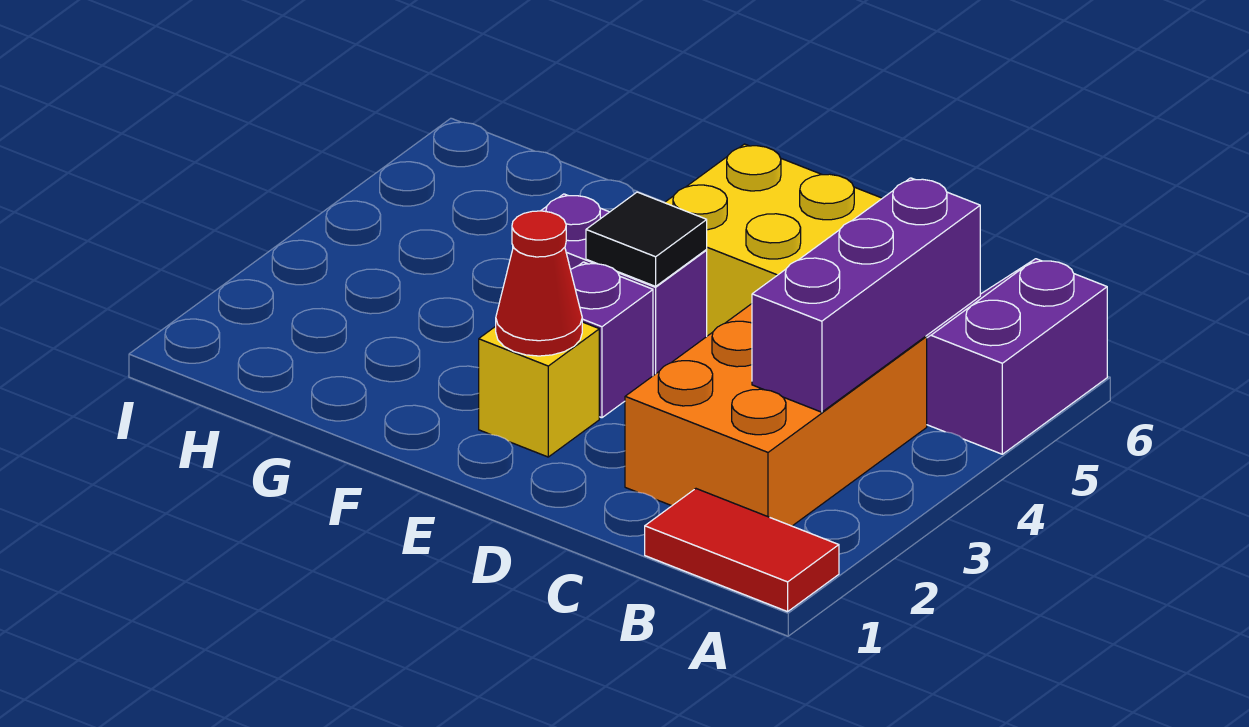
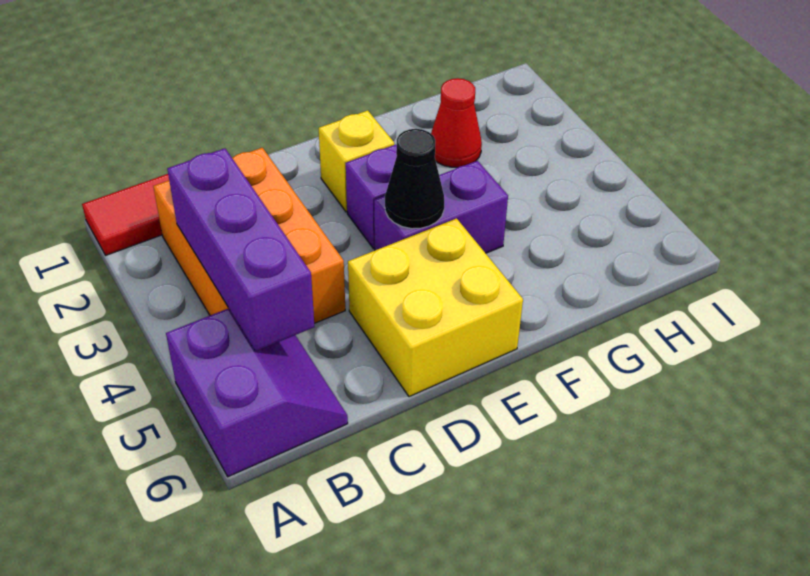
red cone E2 level 2 -> red cone G2 level 1
black tile E4 level 2 -> black cone E4 level 2

